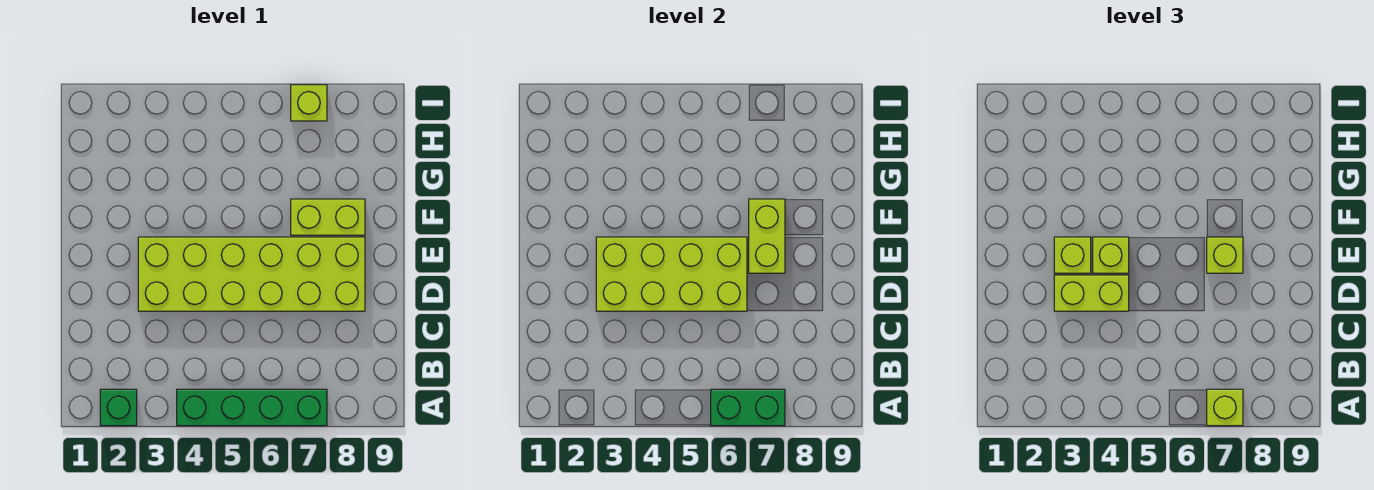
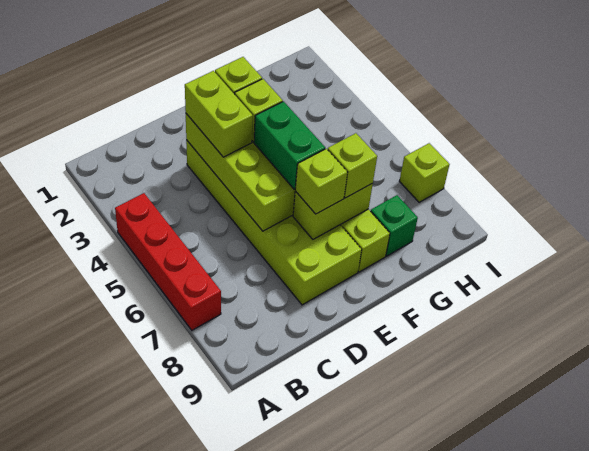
green brick A2 level 1 -> green brick G8 level 1
green brick A4:A7 level 1 -> red brick A4:A7 level 1
green brick A6:A7 level 2 -> green brick E5:E6 level 3
lime brick A7 level 3 -> lime brick F7 level 3

